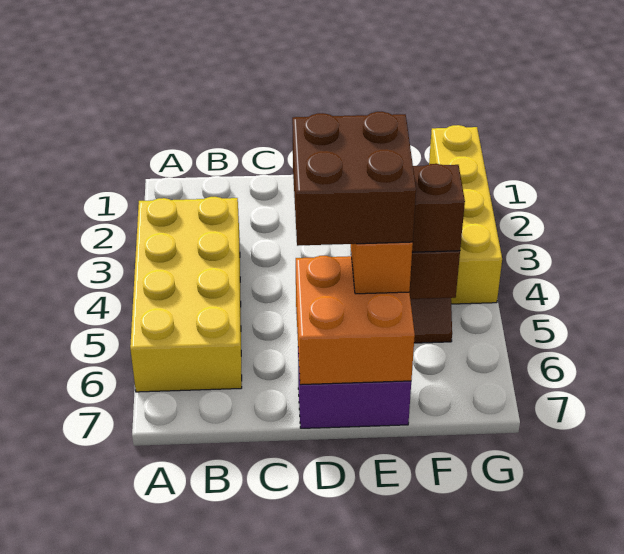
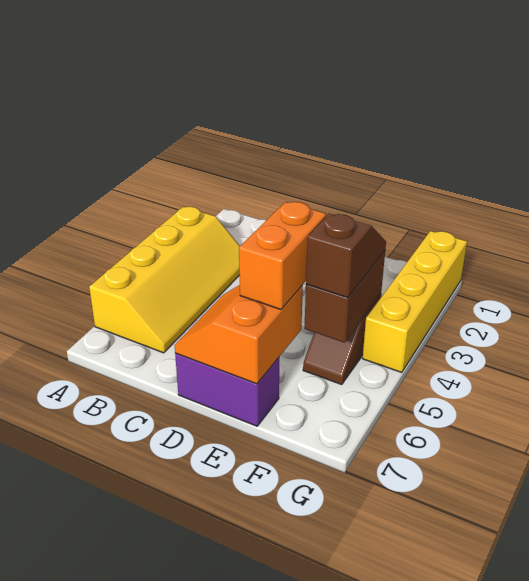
yellow brick A3:B6 level 1 -> yellow slope A3:B6 level 1 top A
brown brick D5:E6 level 4 -> none
orange brick D6:E7 level 2 -> orange slope D6:E7 level 2 top E

